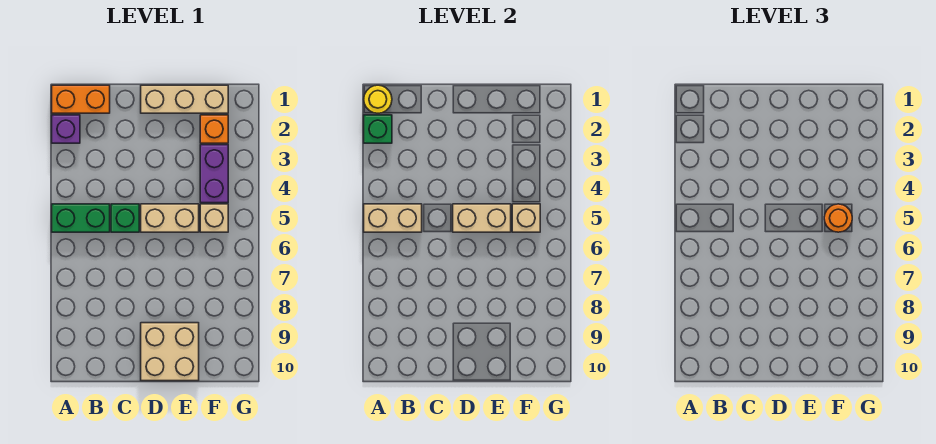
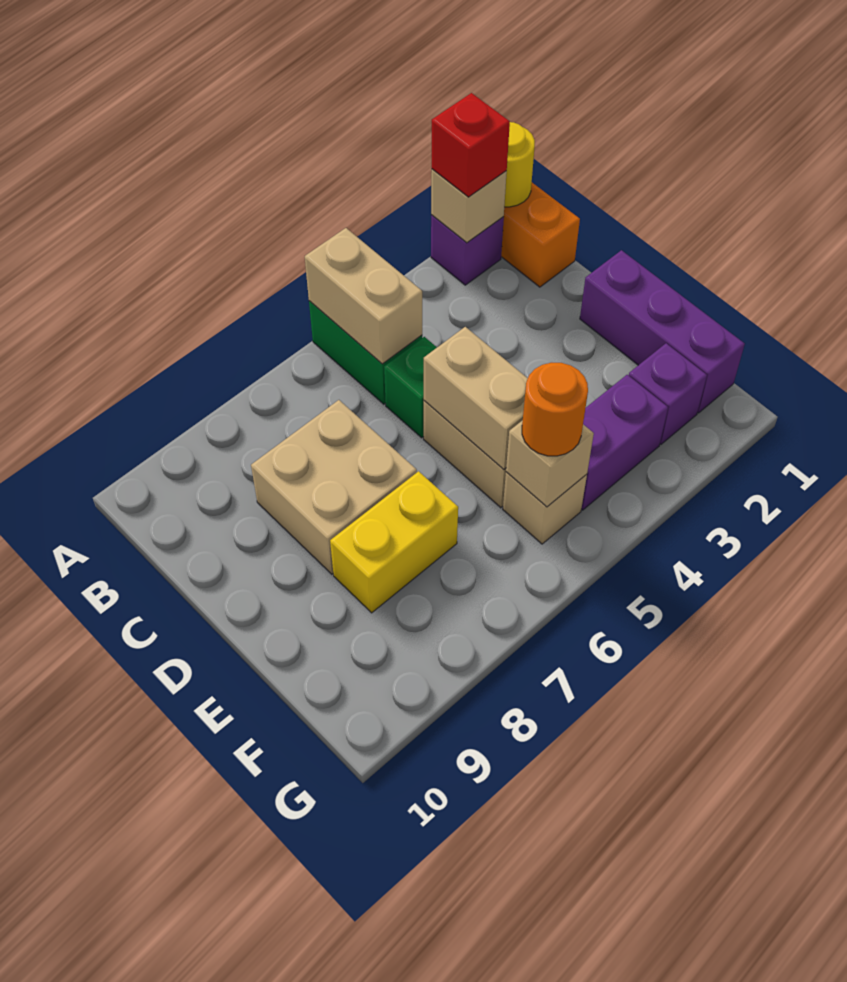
green brick A2 level 2 -> tan brick A2 level 2
none -> red brick A2 level 3
tan brick D1:F1 level 1 -> purple brick D1:F1 level 1
tan brick D9:E10 level 1 -> tan brick C7:D8 level 1
none -> yellow brick E7:E8 level 1
orange brick F2 level 1 -> purple brick F2 level 1

